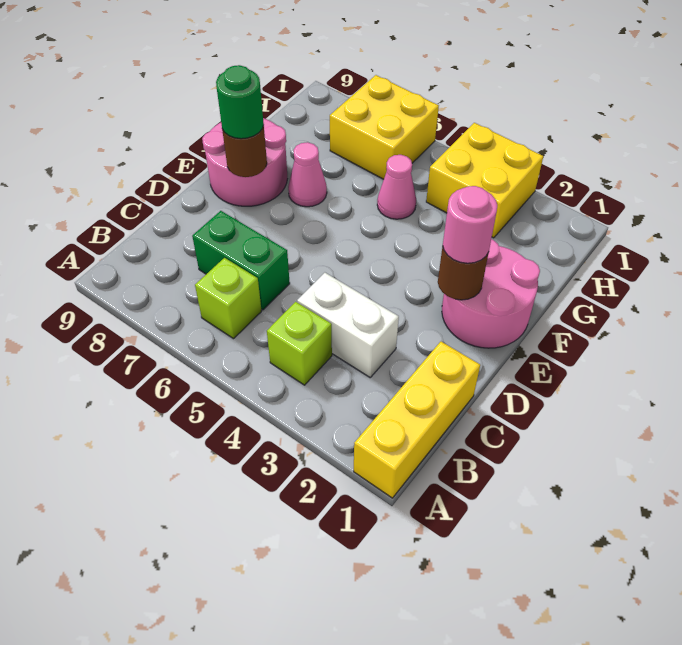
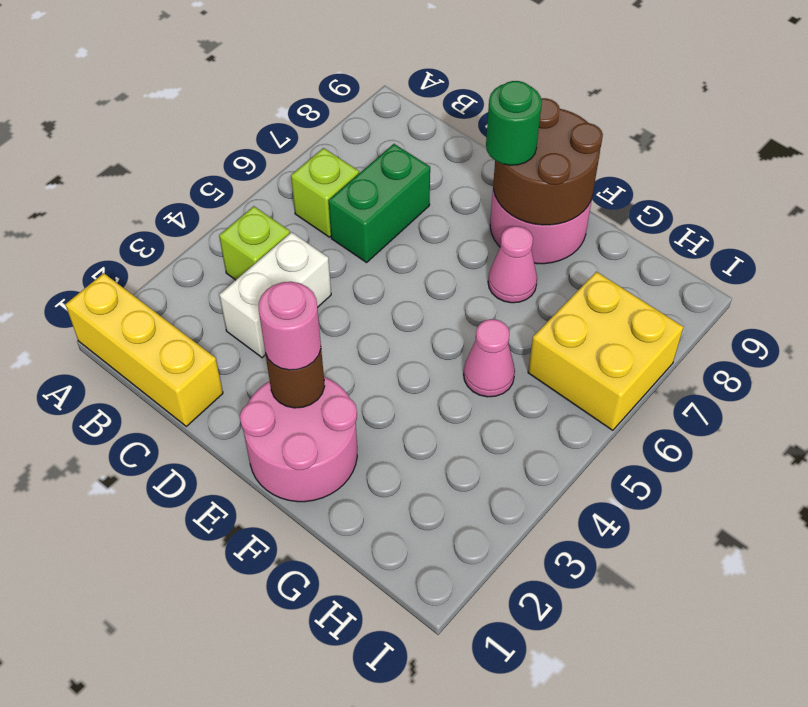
brown round brick E8 level 2 -> brown round brick E8:F9 level 2
yellow brick H3:I4 level 1 -> none

